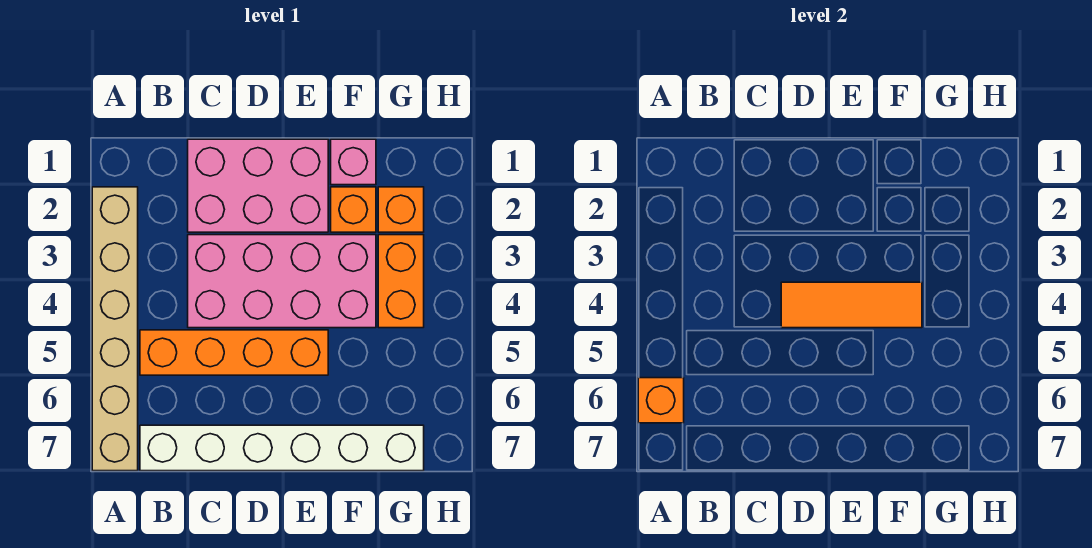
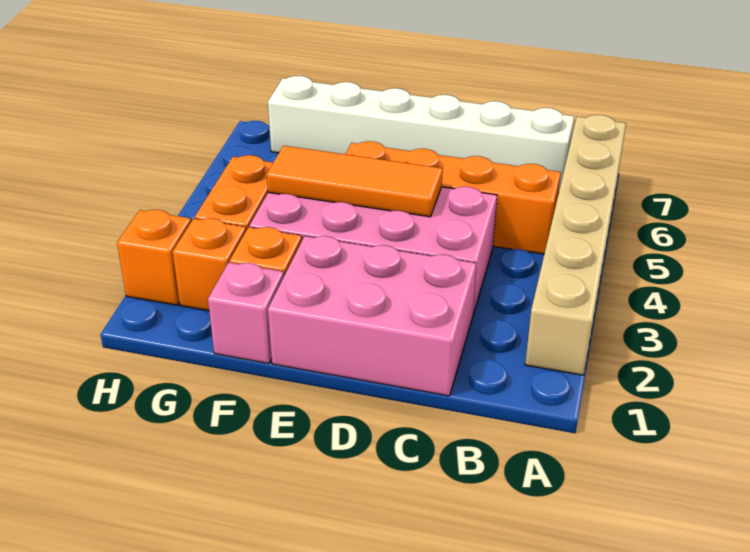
orange brick A6 level 2 -> orange brick H2 level 1

